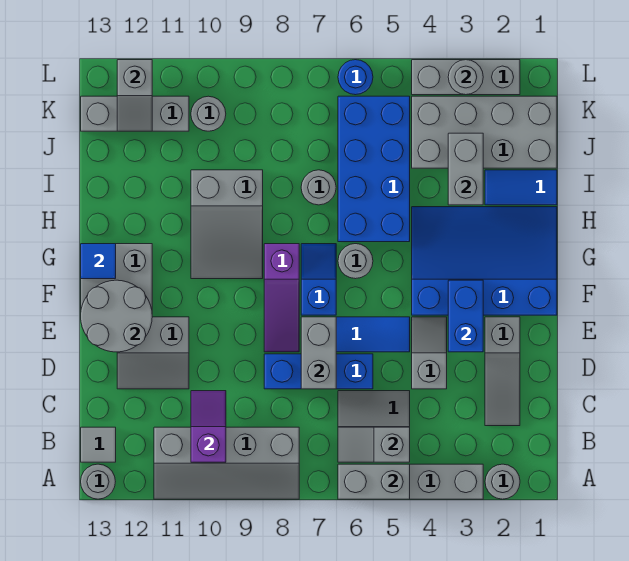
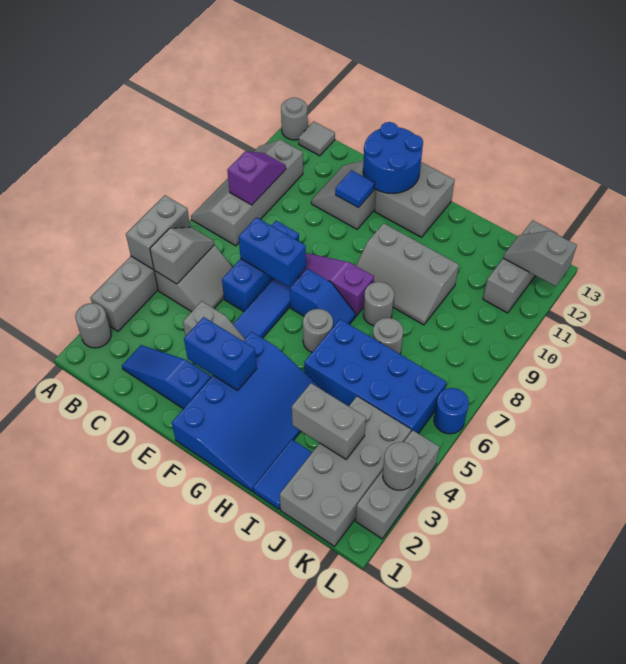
purple slope B10:C10 level 2 top B -> purple slope B9:B10 level 2 top 9
grey slope C2:E2 level 1 top E -> blue slope C2:E2 level 1 top E
grey brick D7:E7 level 2 -> blue brick D7:E7 level 2
grey round brick E12:F13 level 2 -> blue round brick E12:F13 level 2
grey slope G9:I10 level 1 top I -> grey slope G9:I10 level 1 top 10
blue tile G13 level 2 -> blue tile E11 level 2
grey round brick K10 level 1 -> grey round brick H8 level 1

